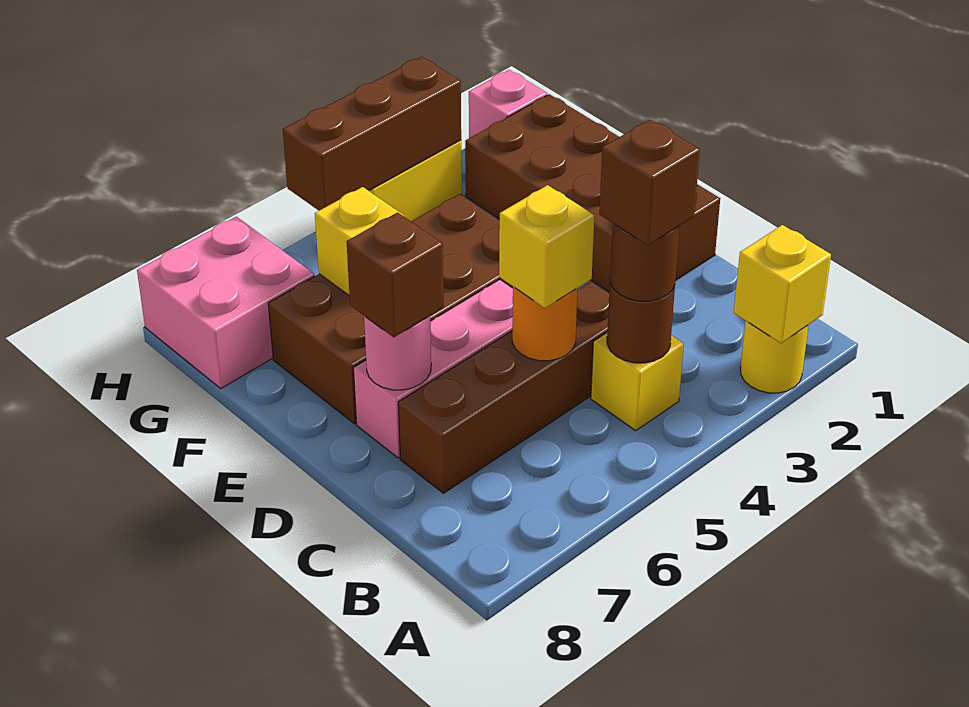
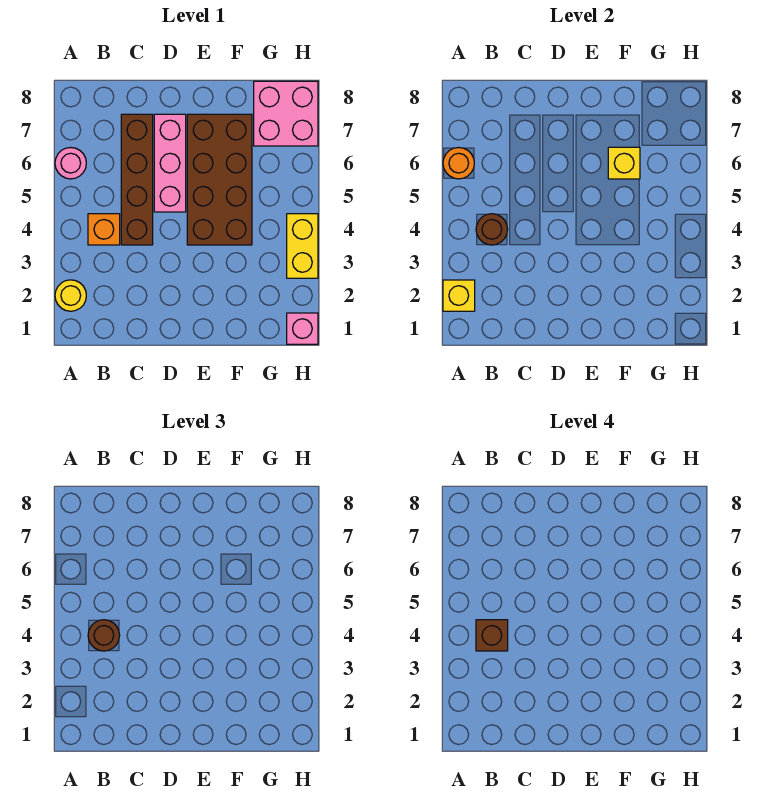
yellow brick B4 level 1 -> orange brick B4 level 1
orange round brick C5 level 2 -> orange round brick A6 level 2
yellow brick C5 level 3 -> none
brown brick D1:G2 level 1 -> none
pink round brick D7 level 2 -> pink round brick A6 level 1
brown brick D7 level 3 -> none
brown brick H3:H5 level 2 -> none

